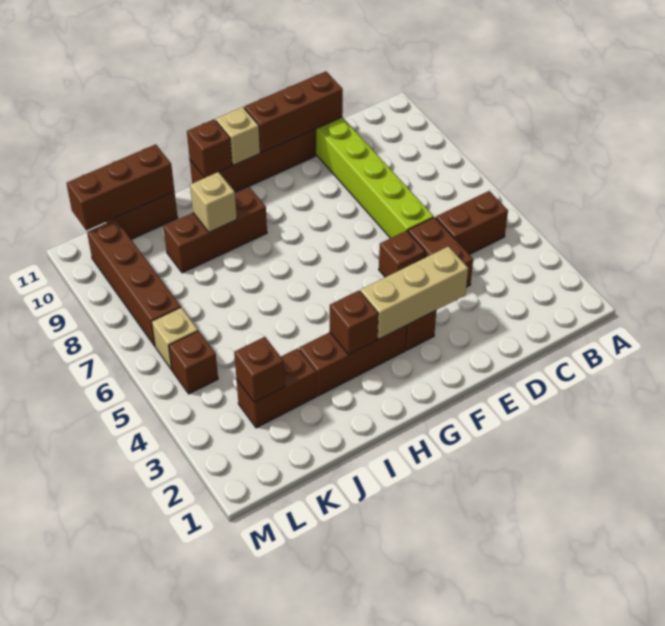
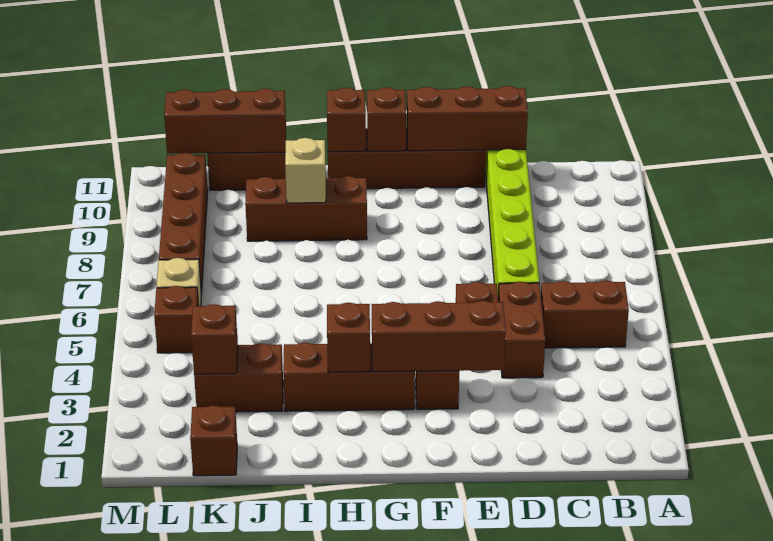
tan brick E3:G3 level 2 -> brown brick E3:G3 level 2
tan brick G11 level 2 -> brown brick G11 level 2
none -> brown brick K1 level 1

